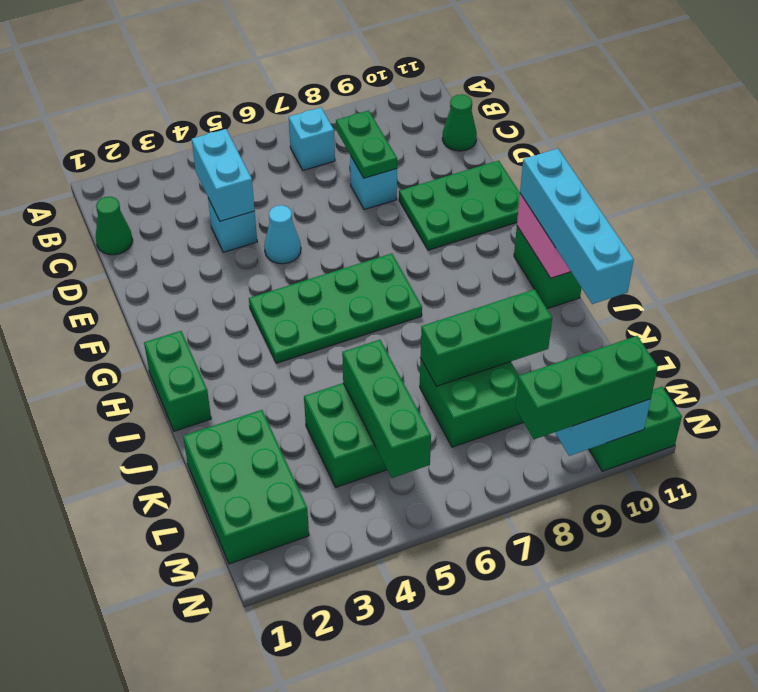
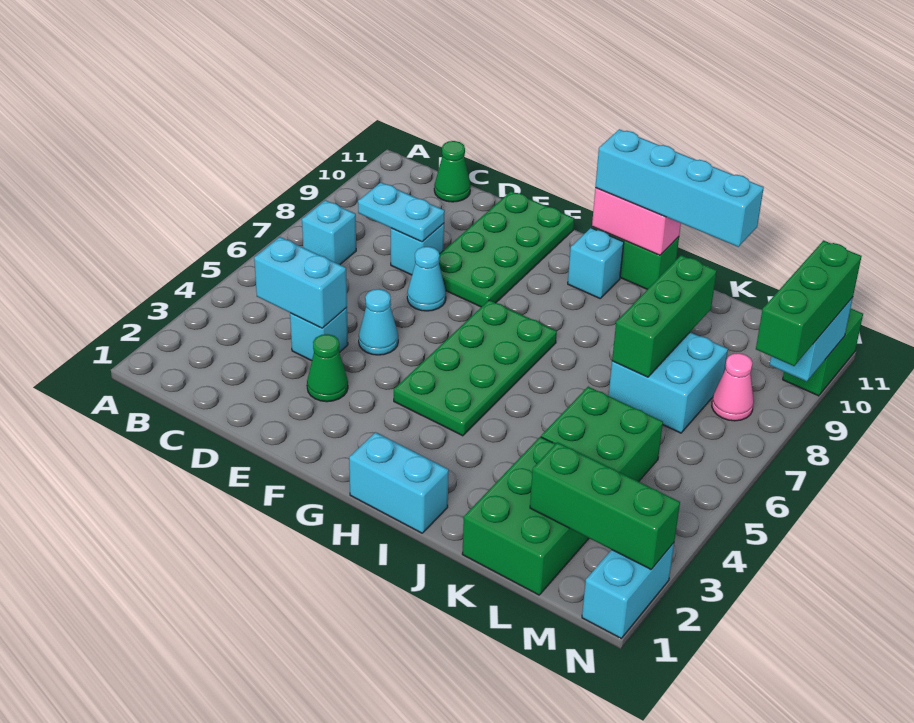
green cone C1 level 1 -> green cone E3 level 1
green plate C8:D8 level 2 -> cyan plate C8:D8 level 2
none -> cyan cone E7 level 1
green plate E9:F11 level 1 -> green plate E8:F11 level 1
green brick H1:I1 level 1 -> cyan brick H1:I1 level 1
none -> cyan brick H10 level 1
green brick K1:M2 level 1 -> green brick K1:L3 level 1
green brick K5:M5 level 2 -> green brick L2:N2 level 2
green brick K7:L8 level 1 -> cyan brick K7:L8 level 1
none -> pink cone M8 level 1
none -> cyan brick N1:N2 level 1

